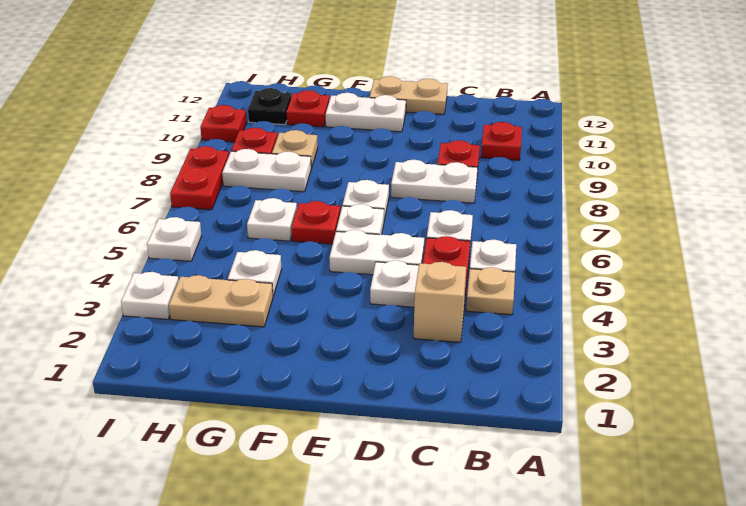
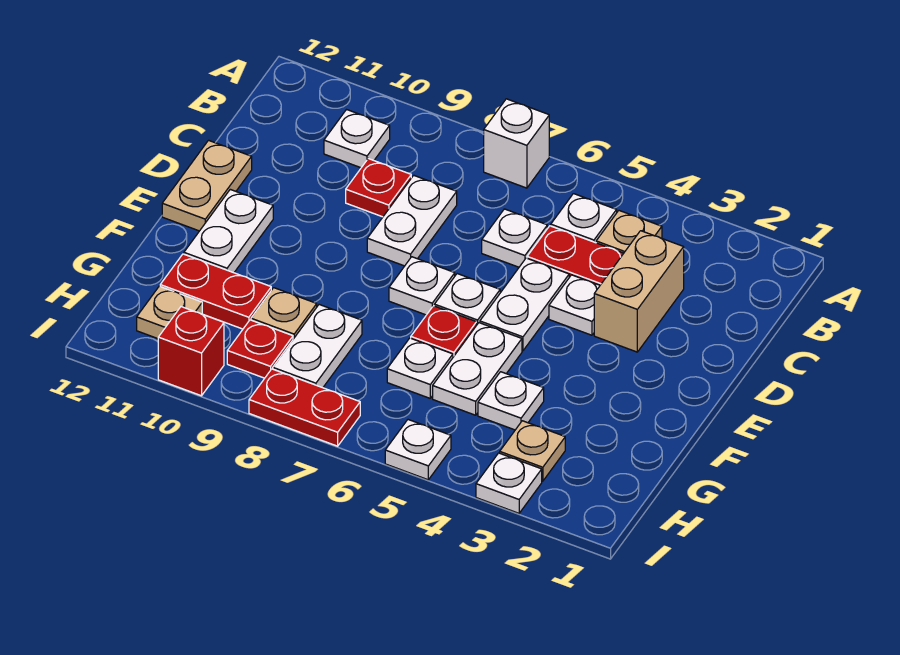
none -> white brick A7 level 1
red plate B10 level 1 -> white plate B10 level 1
tan brick C3 level 1 -> tan brick C3:D3 level 1
none -> white plate F5:G5 level 1
tan plate G3:H3 level 1 -> tan plate H3 level 1
red plate G11 level 1 -> red plate G10:G11 level 1
black plate H11 level 1 -> tan plate H11 level 1
red plate I10 level 1 -> red brick I10 level 1

